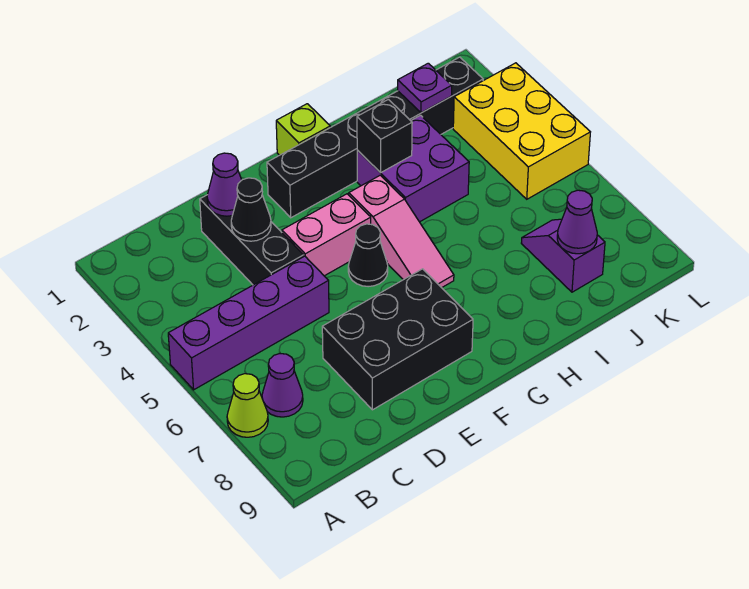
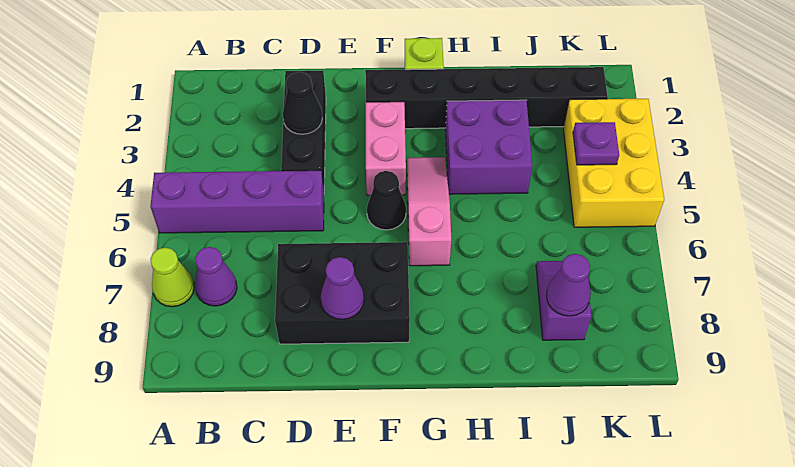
purple cone D2 level 2 -> purple cone E8 level 2
pink brick E4:F4 level 1 -> pink brick F3:F4 level 1
pink slope G4:G6 level 1 top 4 -> pink slope G4:G6 level 1 top 6
black brick H3 level 2 -> none
purple plate J2 level 2 -> purple plate K4 level 2

